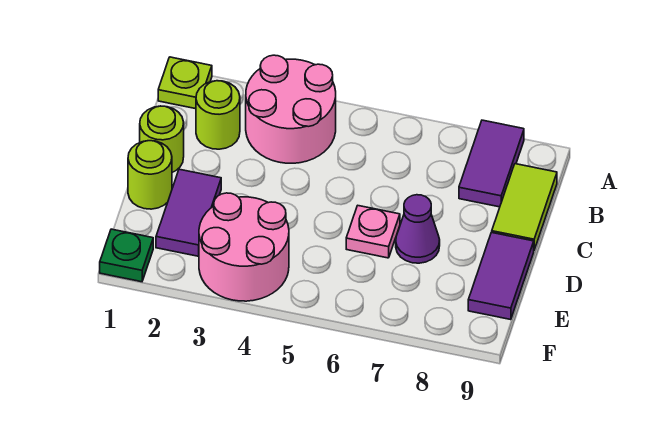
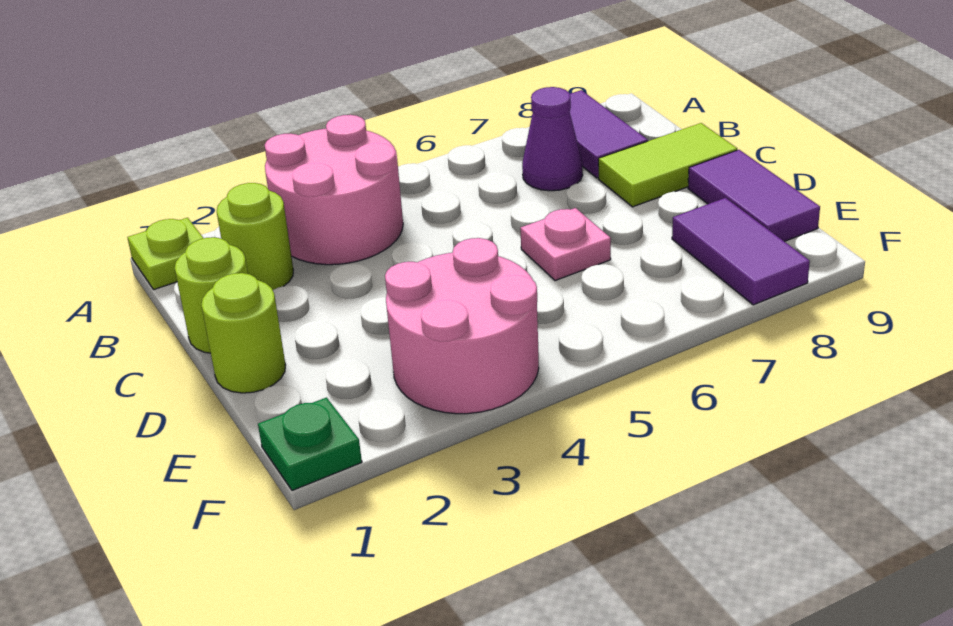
lime tile B9:C9 level 1 -> lime tile C8:C9 level 1
purple tile D2:E2 level 1 -> purple tile E8:F8 level 1
purple cone D7 level 1 -> purple cone B7 level 1

